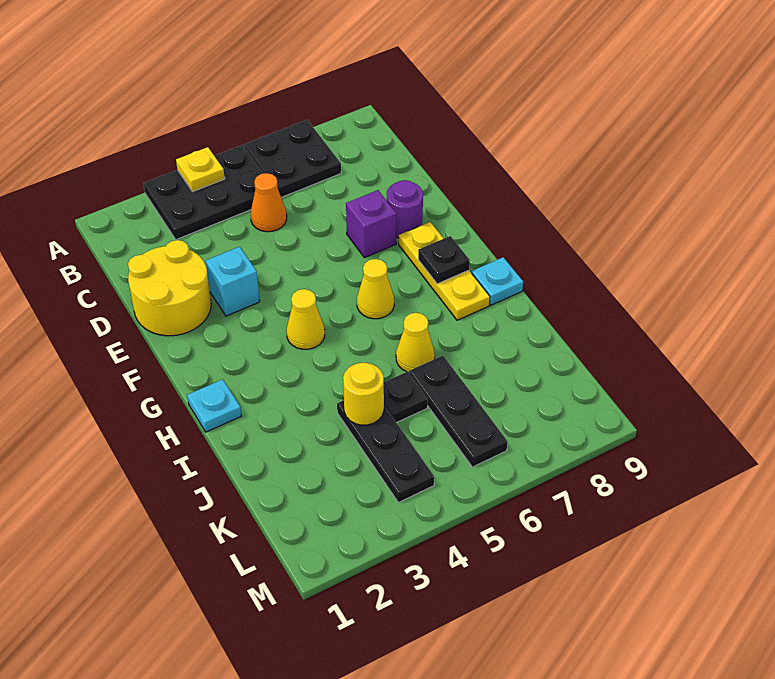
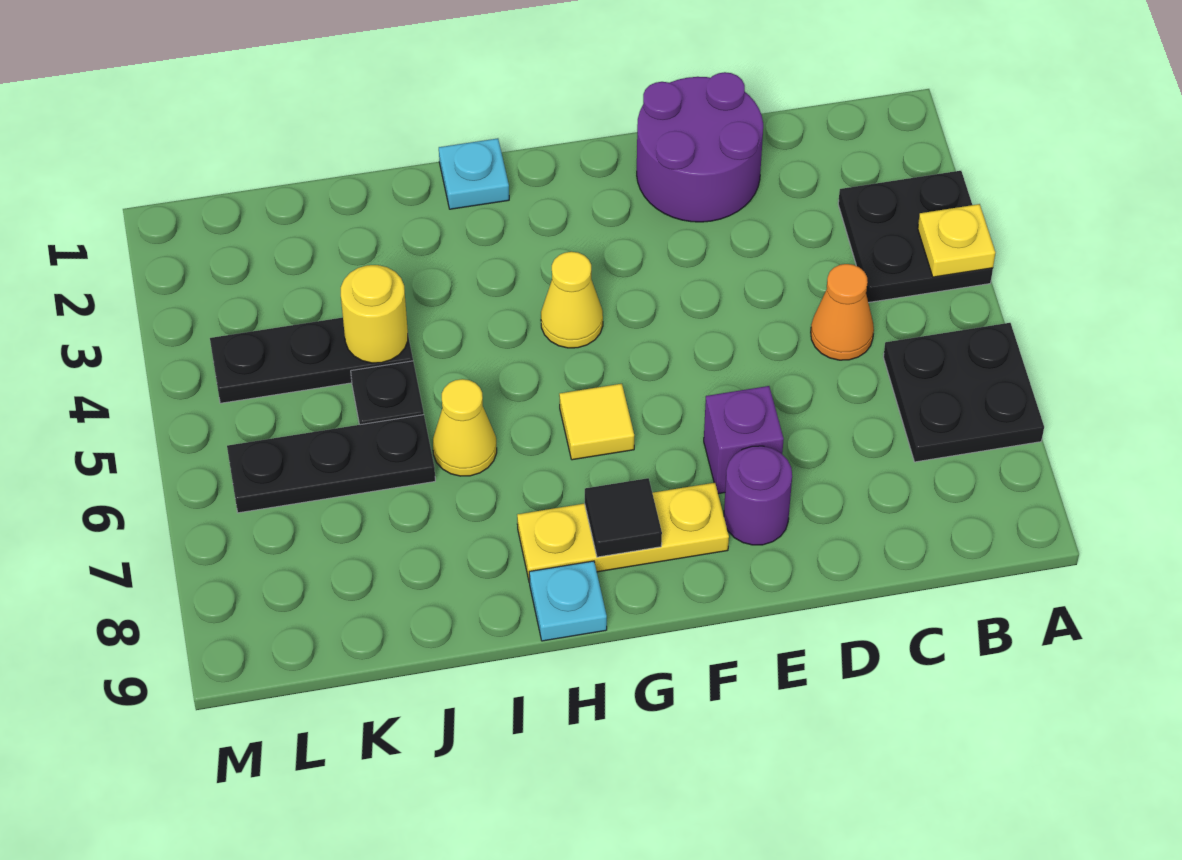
black plate A3:B5 level 1 -> black plate A3:B4 level 1
yellow round brick D1:E2 level 1 -> purple round brick D1:E2 level 1
cyan brick E3 level 1 -> none
yellow cone G6 level 1 -> yellow tile G6 level 1
black plate G8 level 2 -> black tile G8 level 2

